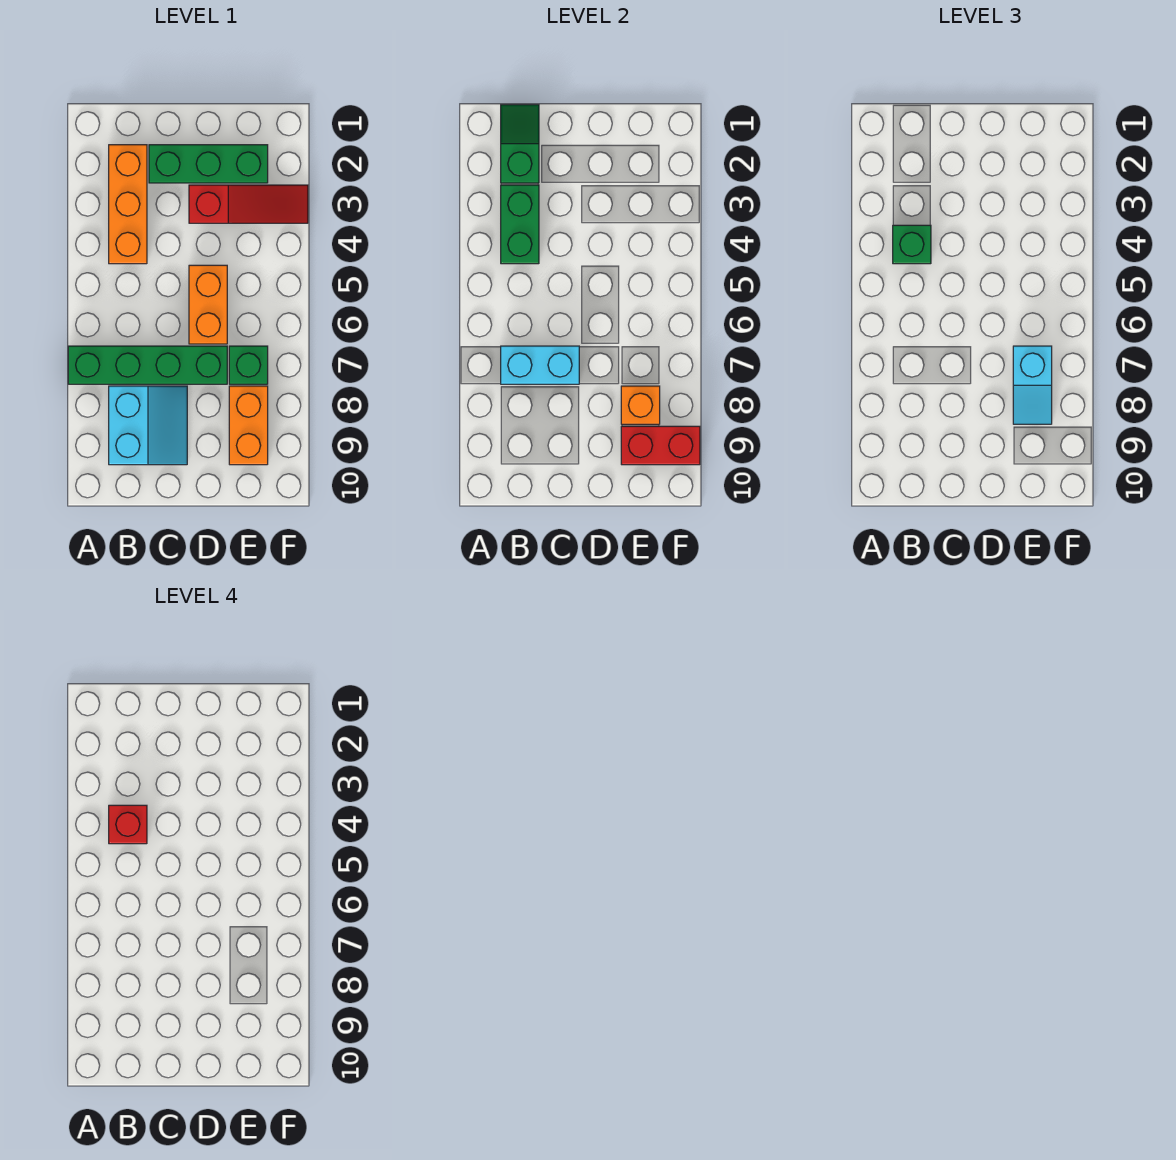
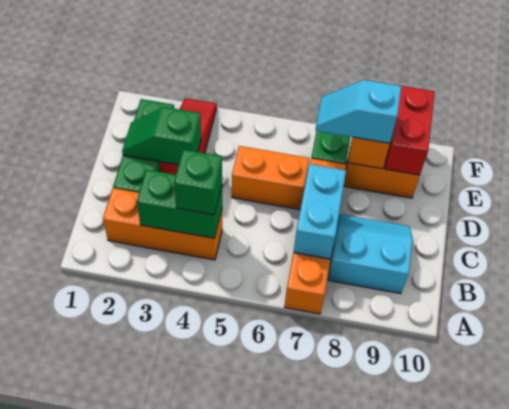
green brick A7:D7 level 1 -> orange brick A7:D7 level 1
green slope B1:B2 level 2 top 2 -> green slope D2:D3 level 2 top 3
red brick B4 level 4 -> none
cyan slope E7:E8 level 3 top 7 -> cyan slope E7:E8 level 3 top 8

